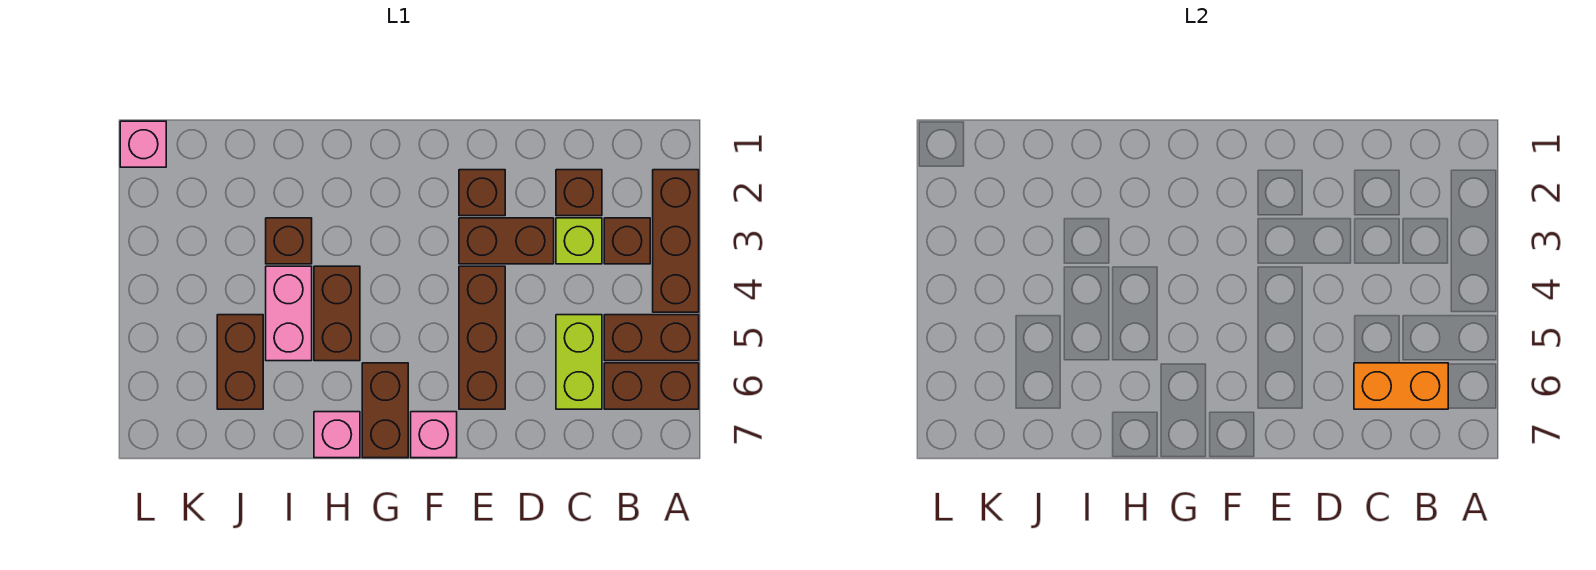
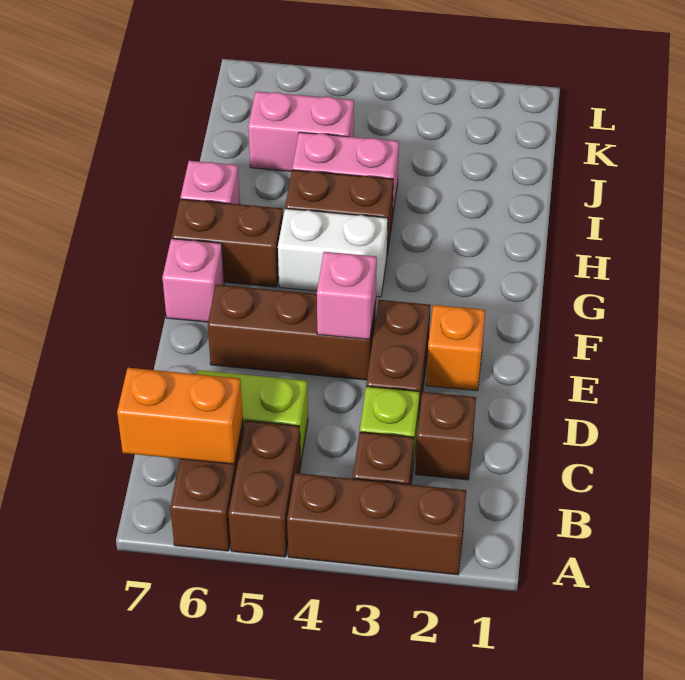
orange brick B6:C6 level 2 -> orange brick B6:B7 level 2
brown brick E2 level 1 -> orange brick E2 level 1
none -> white brick G4:G5 level 1
brown brick I3 level 1 -> none
brown brick J5:J6 level 1 -> pink brick J5:J6 level 1
pink brick L1 level 1 -> pink brick E4 level 2

